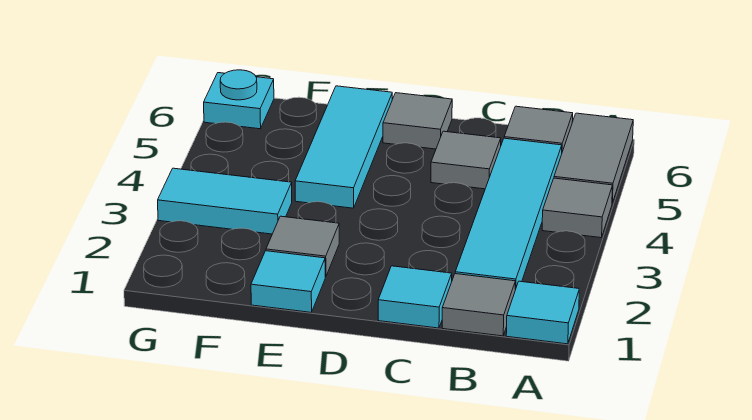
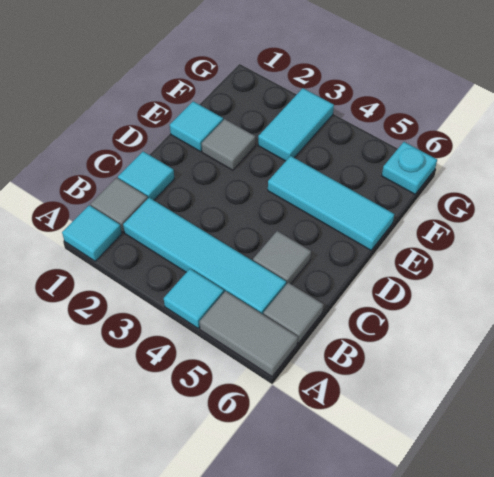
grey tile A4 level 1 -> cyan tile A4 level 1
grey tile D6 level 1 -> none

